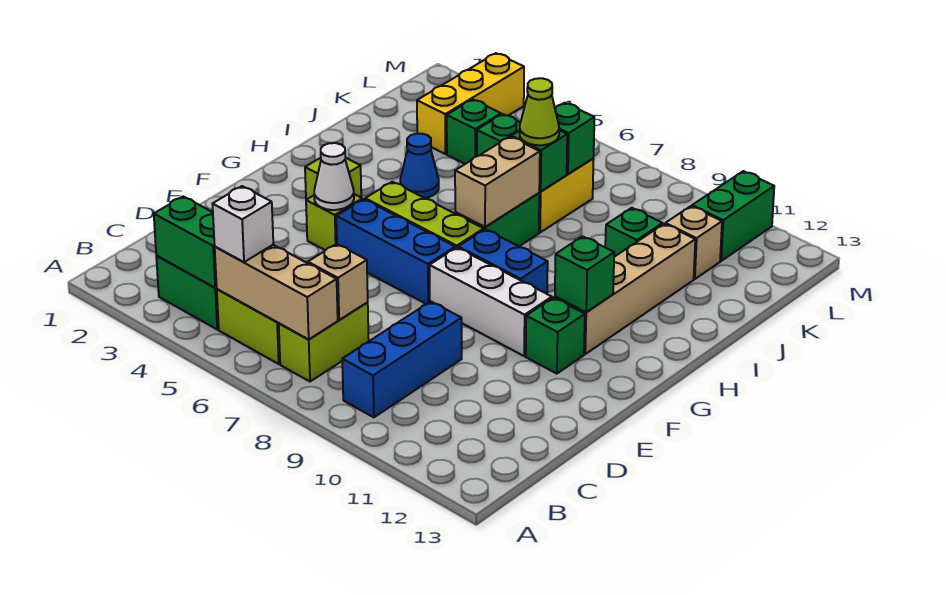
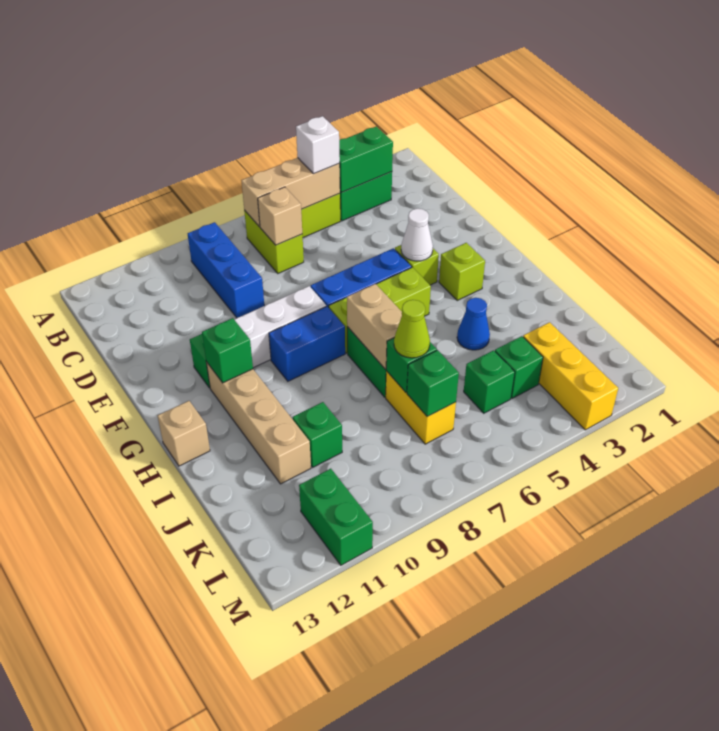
tan brick K11 level 1 -> tan brick H13 level 1

